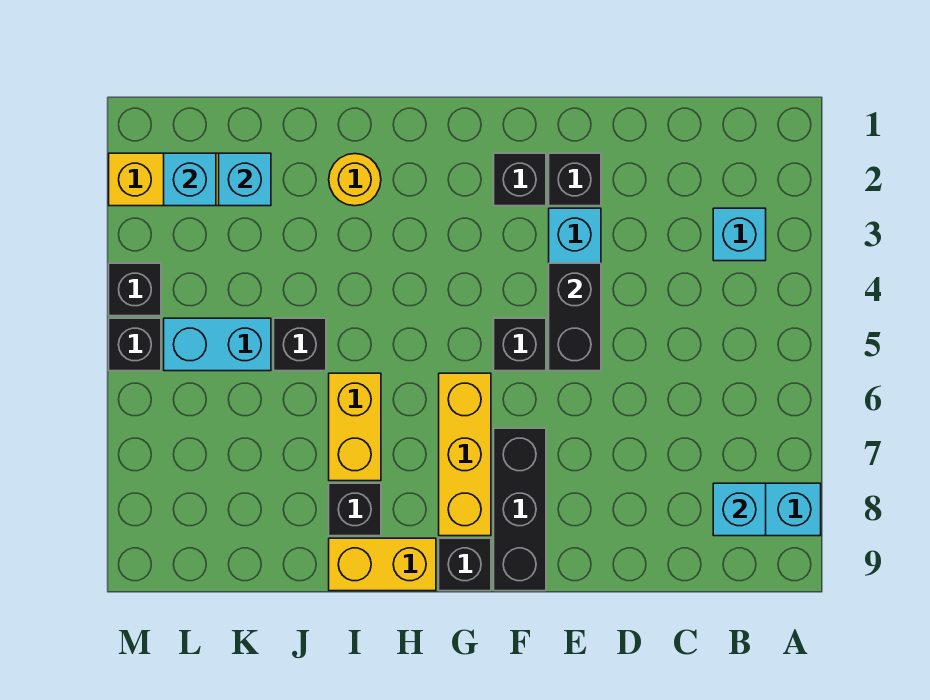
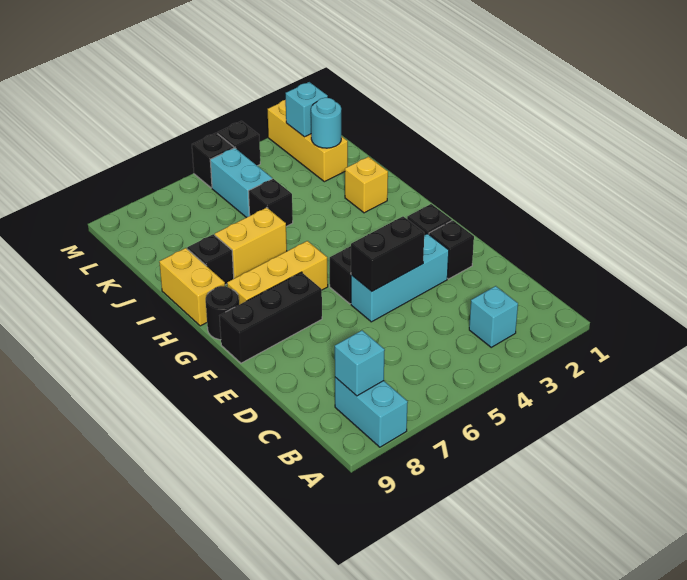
black brick G9 level 1 -> black round brick G9 level 1
yellow round brick I2 level 1 -> yellow brick I2 level 1
cyan brick K2 level 2 -> cyan round brick K2 level 2

